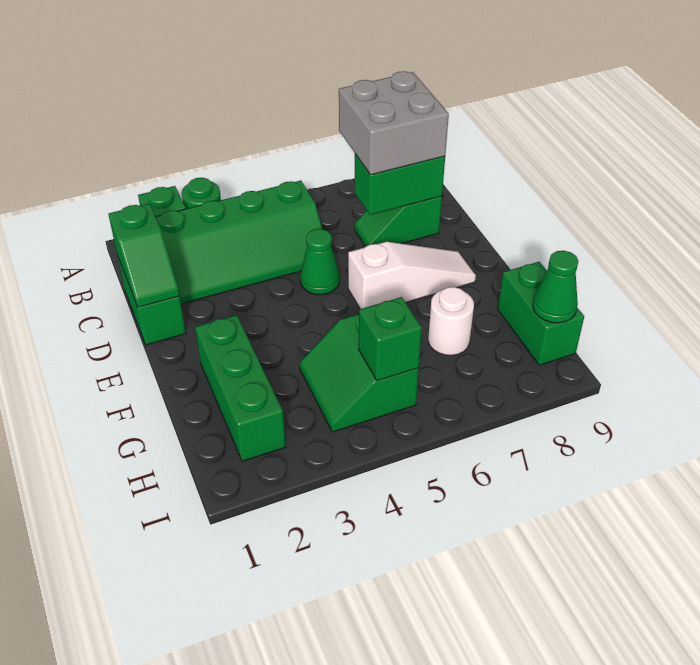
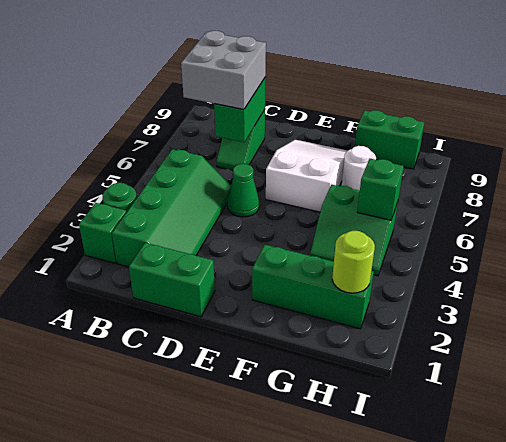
green slope C1:D1 level 2 top C -> none
white slope E6:E8 level 1 top 6 -> white slope E6:F8 level 1 top 6
none -> lime round brick H2 level 2
green cone H9 level 2 -> none

